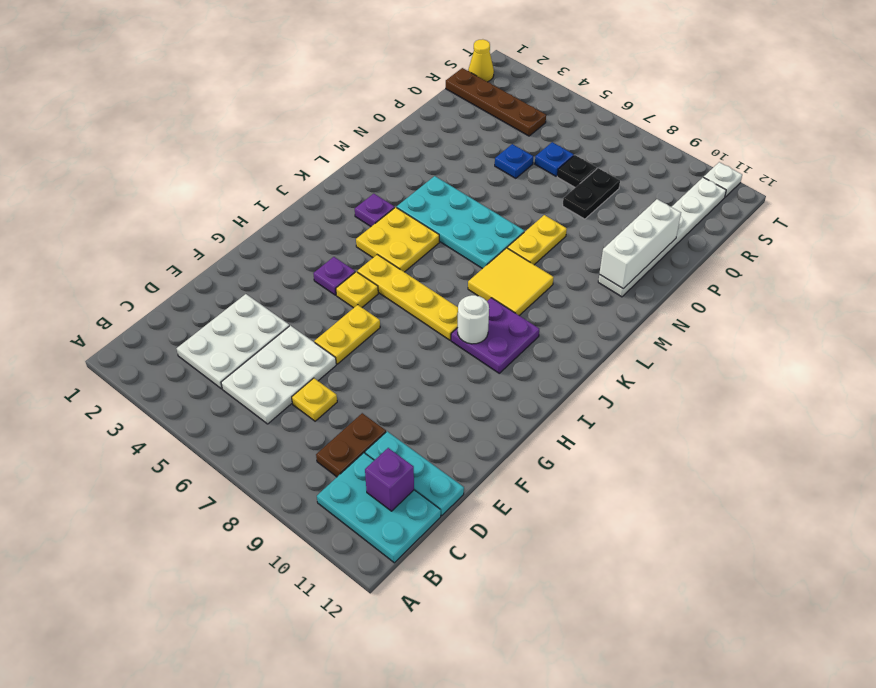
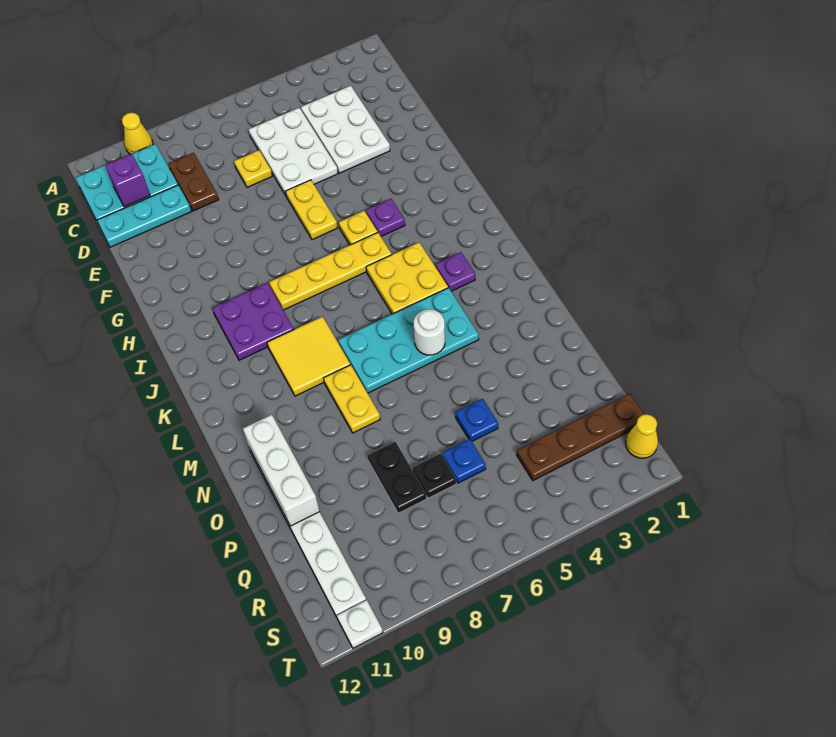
none -> yellow cone A10 level 1
white round brick I9 level 2 -> white round brick M5 level 2

